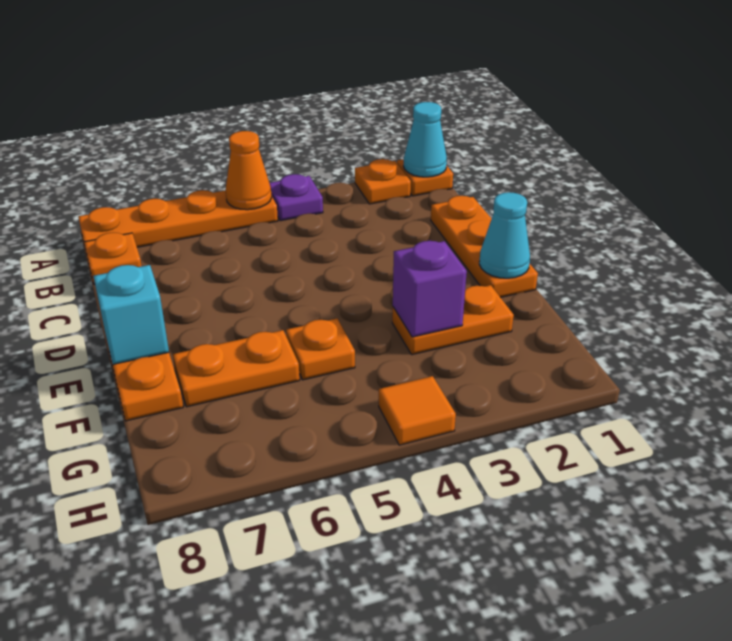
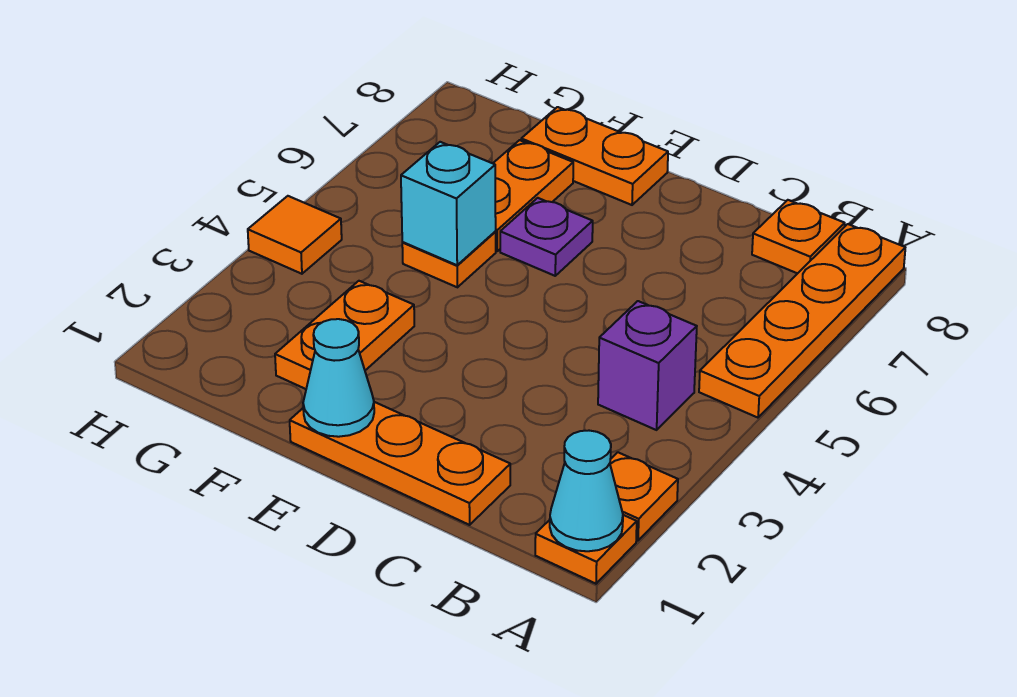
purple plate A4 level 1 -> purple plate E6 level 1
orange cone A5 level 2 -> none
cyan brick E8 level 2 -> cyan brick F5 level 2
purple brick F3 level 2 -> purple brick B4 level 1

